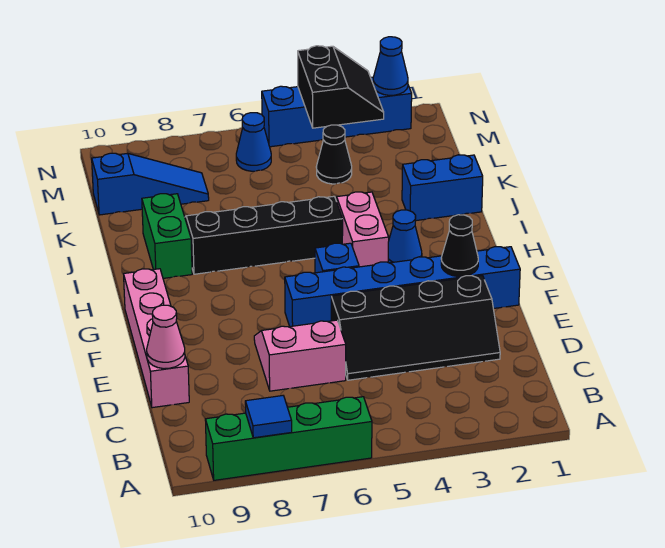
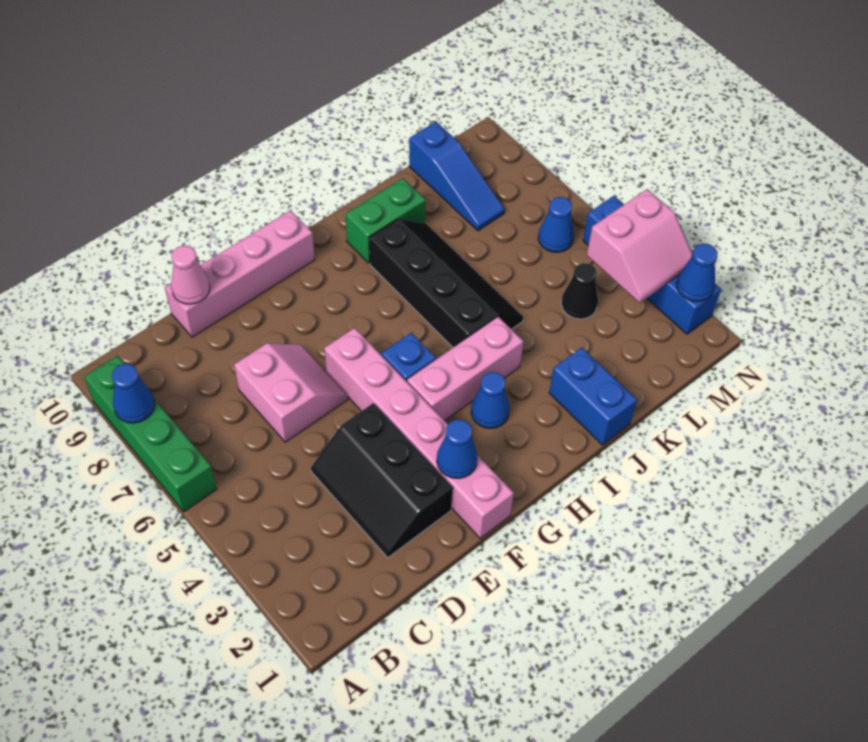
blue tile A8 level 2 -> blue cone A8 level 2
black slope D2:E5 level 1 top E -> black slope D2:E4 level 1 top E
blue brick F1:F6 level 1 -> pink brick F1:F6 level 1
black cone F2 level 2 -> blue cone F2 level 2
pink brick H4:I4 level 1 -> pink brick G4:I4 level 1
black slope M3:N4 level 2 top 4 -> pink slope M3:N4 level 2 top 4

